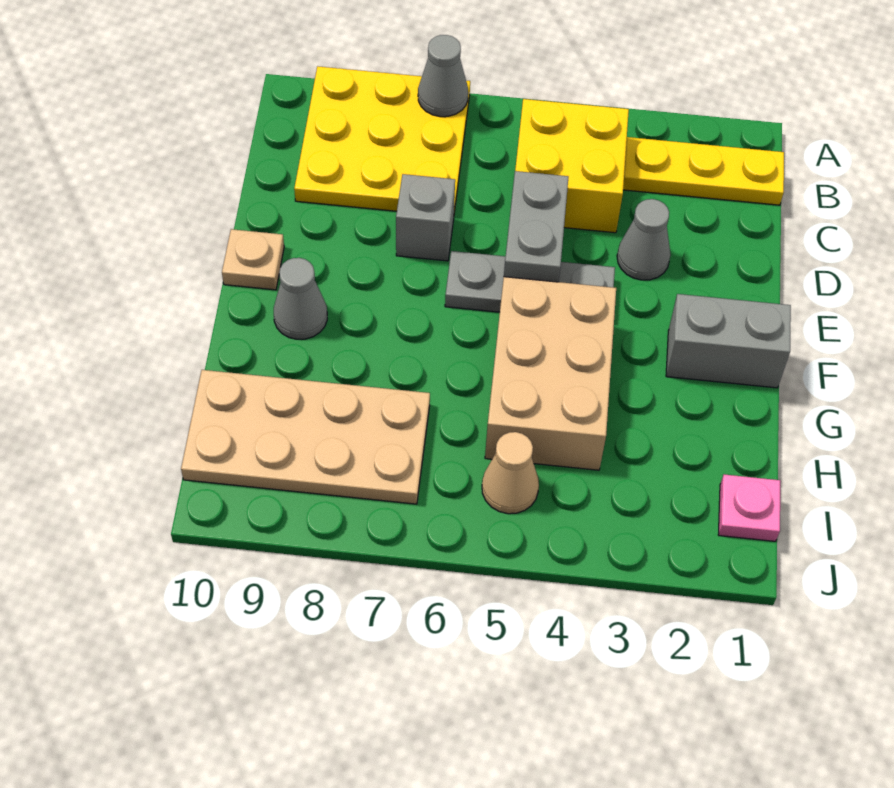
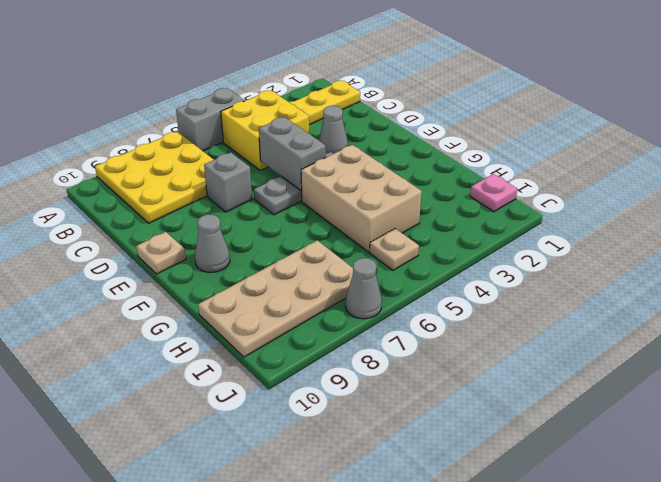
grey cone A7 level 2 -> grey cone J7 level 1
grey brick F1:F2 level 1 -> grey brick A5:A6 level 1
tan cone I5 level 1 -> tan plate I5 level 1

